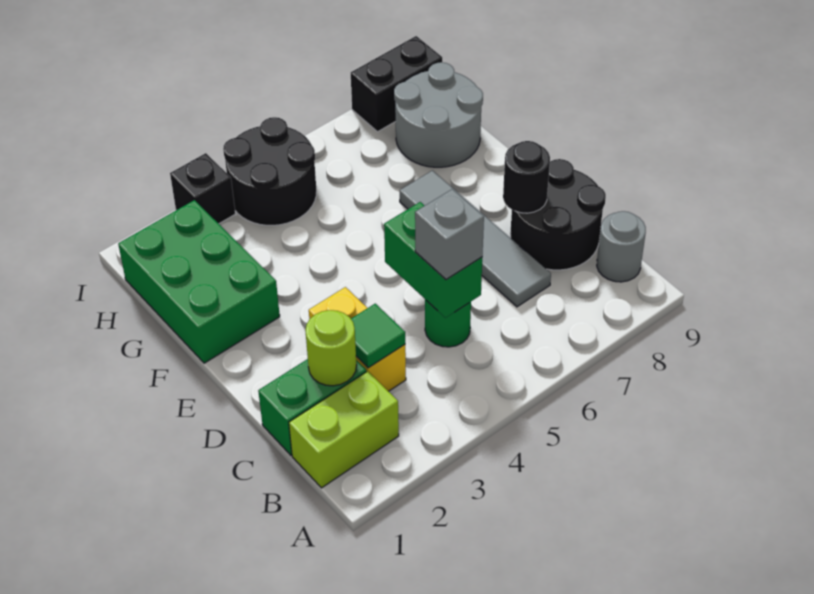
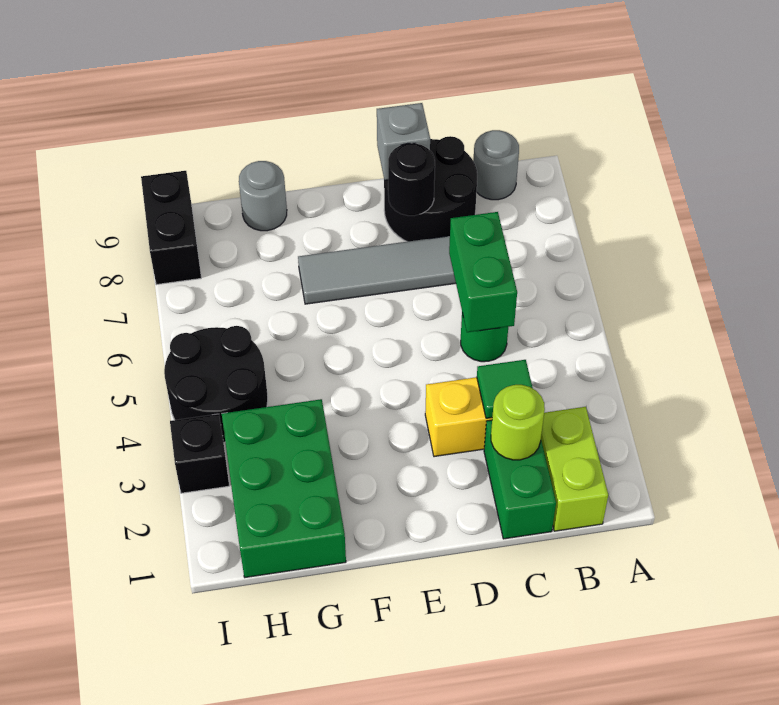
green brick C5:D5 level 2 -> green brick C5:C6 level 2
grey brick C5 level 3 -> grey brick D9 level 2
green brick F1:H2 level 1 -> green brick G1:H3 level 1
grey round brick G8:H9 level 1 -> grey round brick G9 level 1

